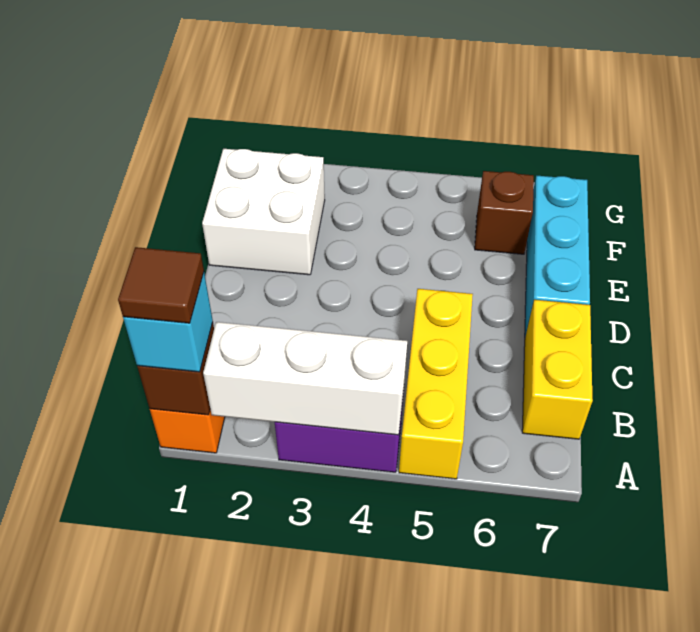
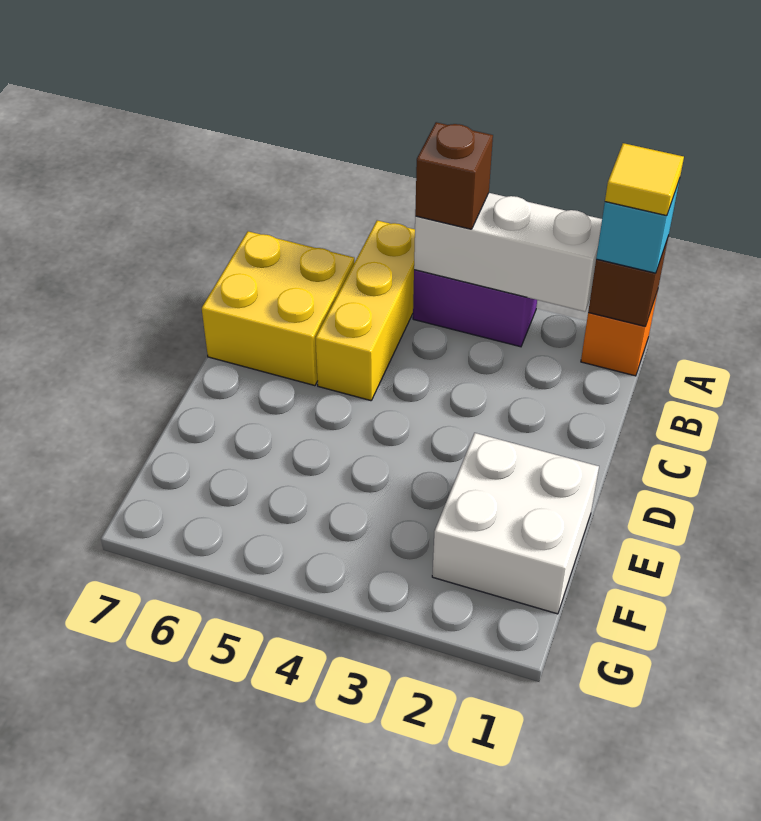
brown tile A1 level 4 -> yellow tile A1 level 4
yellow brick B7:C7 level 1 -> yellow brick B6:C7 level 1
cyan brick D7:F7 level 1 -> none
brown brick F6 level 1 -> brown brick A4 level 3

